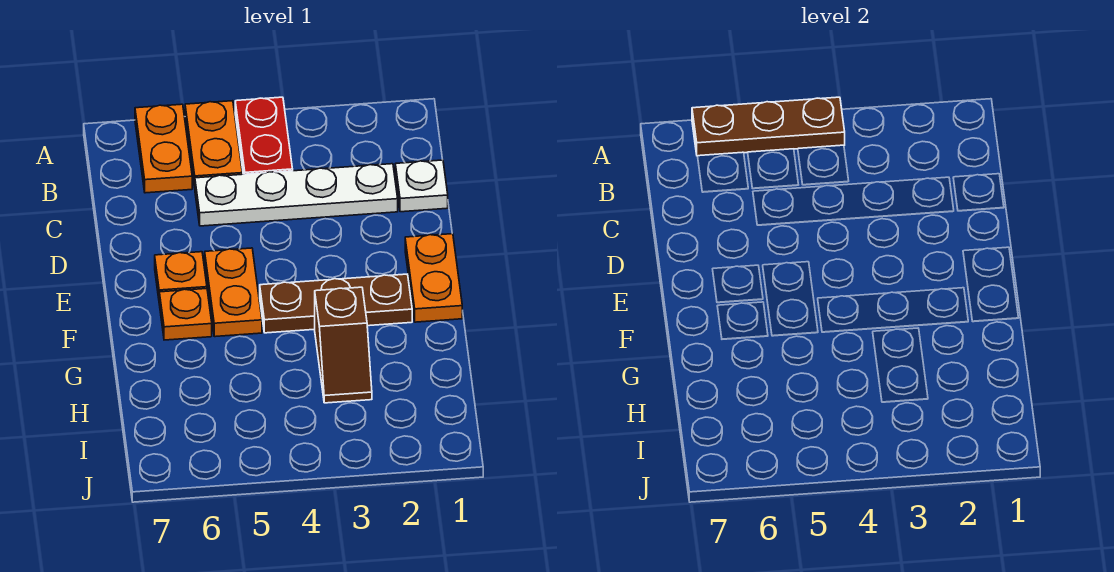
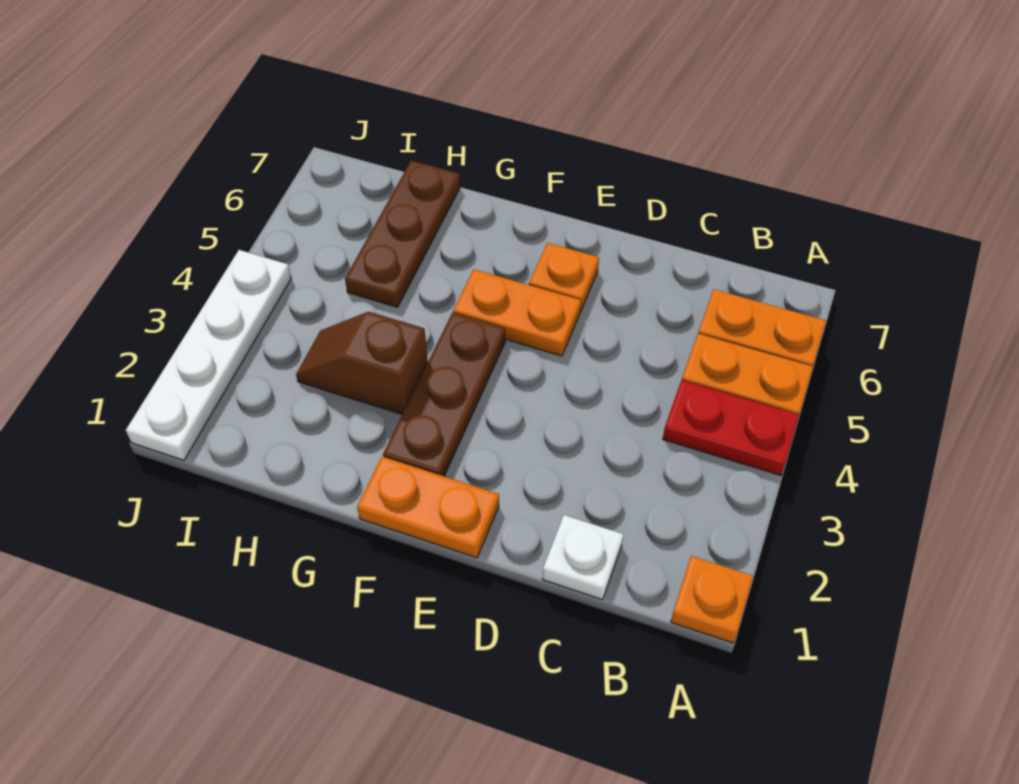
brown plate A4:A6 level 2 -> brown plate H5:H7 level 1
white plate C2:C5 level 1 -> white plate J1:J4 level 1
orange plate F6 level 1 -> orange plate A1 level 1

